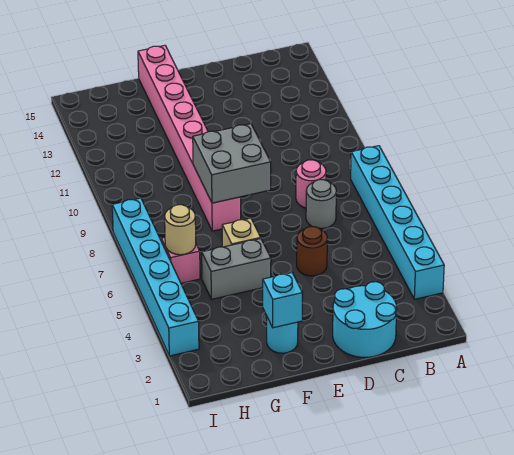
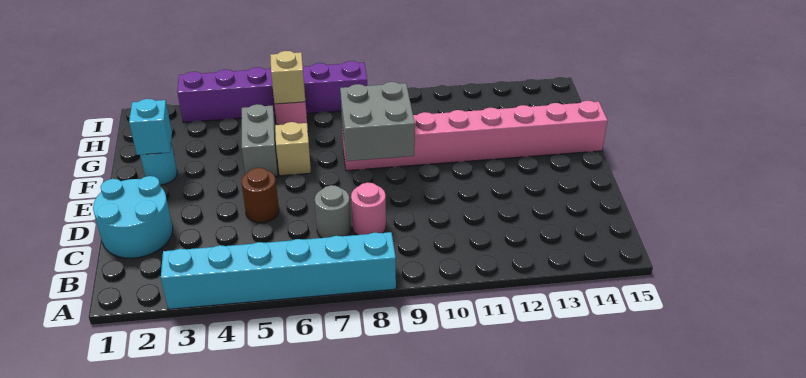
tan round brick H6 level 2 -> tan brick H6 level 2
cyan brick I3:I8 level 1 -> purple brick I3:I8 level 1

